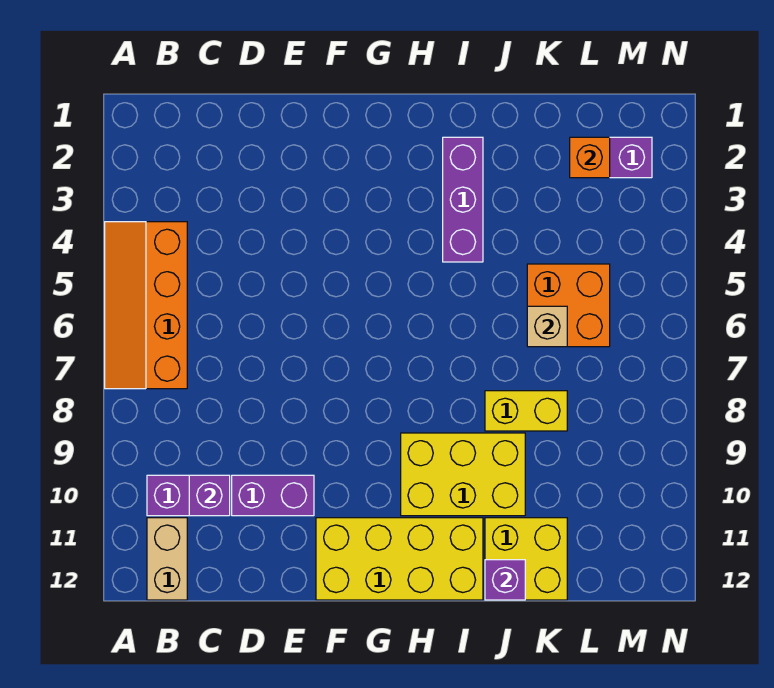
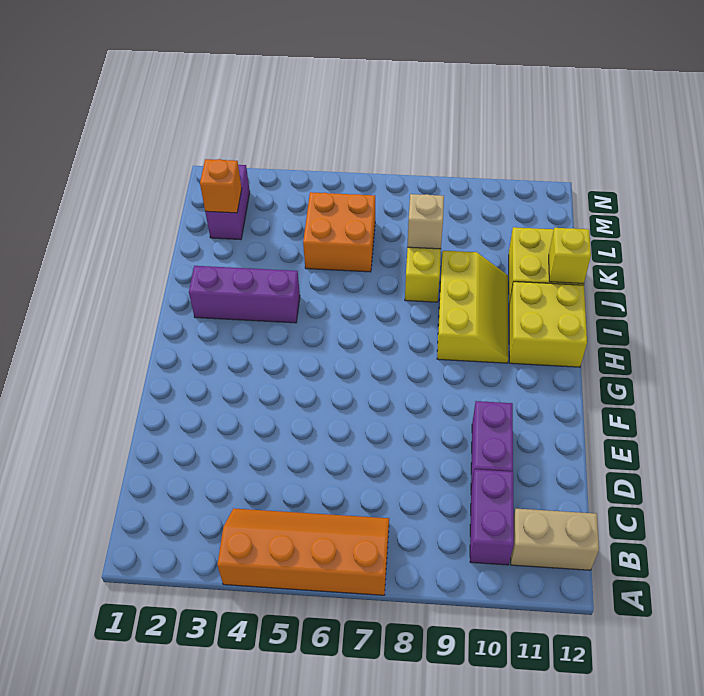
orange slope A4:B7 level 1 top B -> orange slope A4:B7 level 1 top A
purple brick C10 level 2 -> none
yellow brick F11:I12 level 1 -> yellow brick H11:I12 level 1
yellow brick H9:J10 level 1 -> yellow slope H9:J10 level 1 top 9
purple brick J12 level 2 -> yellow brick J12 level 2
tan brick K6 level 2 -> tan brick K8 level 2

